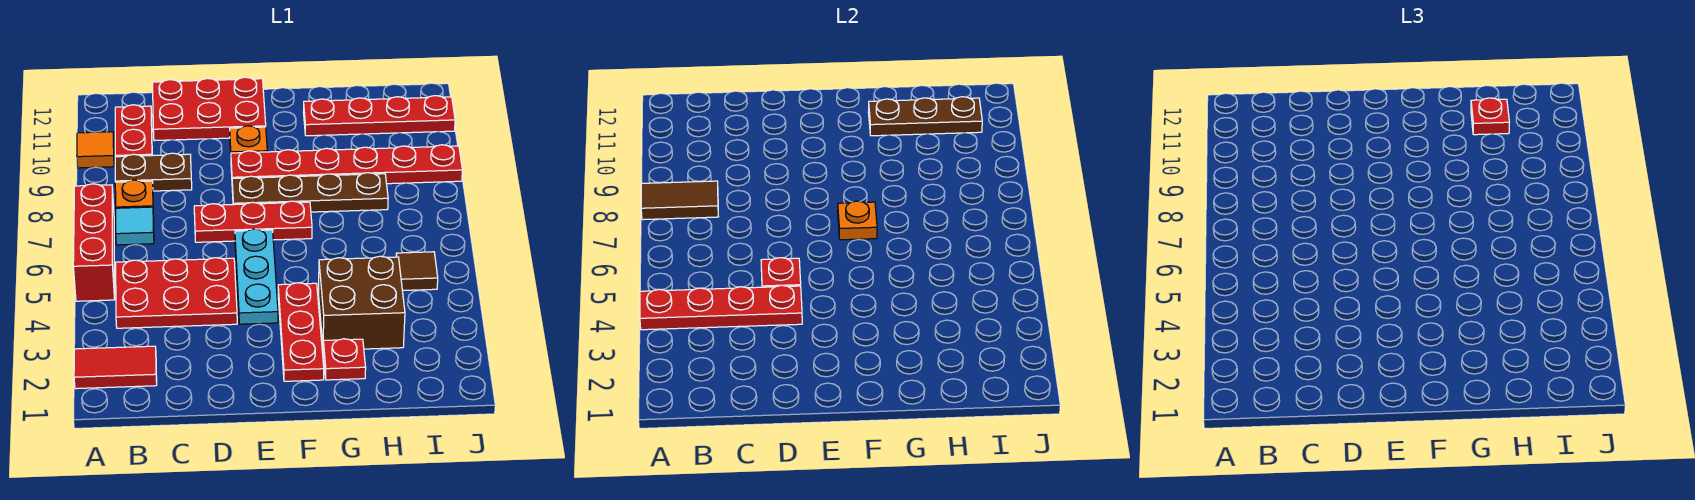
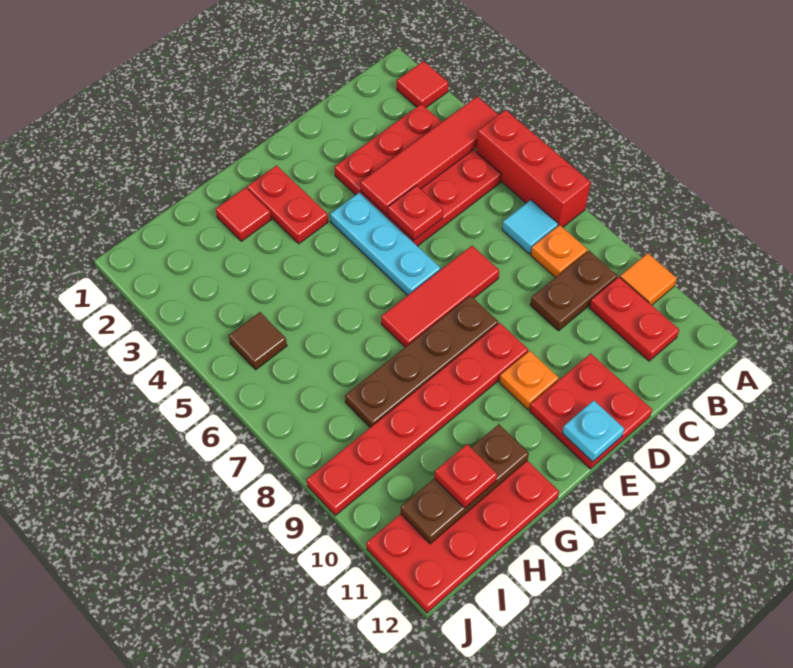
red tile A2:B2 level 1 -> red tile A2 level 1
red plate A4:D4 level 2 -> red tile A4:D4 level 2
brown tile A8:B8 level 2 -> none
red plate B4:D5 level 1 -> red plate B3:D5 level 1
red plate C11:E12 level 1 -> red plate D11:E12 level 1
red plate D7:F7 level 1 -> red tile D7:F7 level 1
none -> cyan plate E12 level 2
red plate F2:F4 level 1 -> red plate F2:F3 level 1
orange plate F7 level 2 -> none
red plate G2 level 1 -> red tile G2 level 1
brown brick G3:H4 level 1 -> none
red plate G11:J11 level 1 -> red plate G11:J12 level 1

